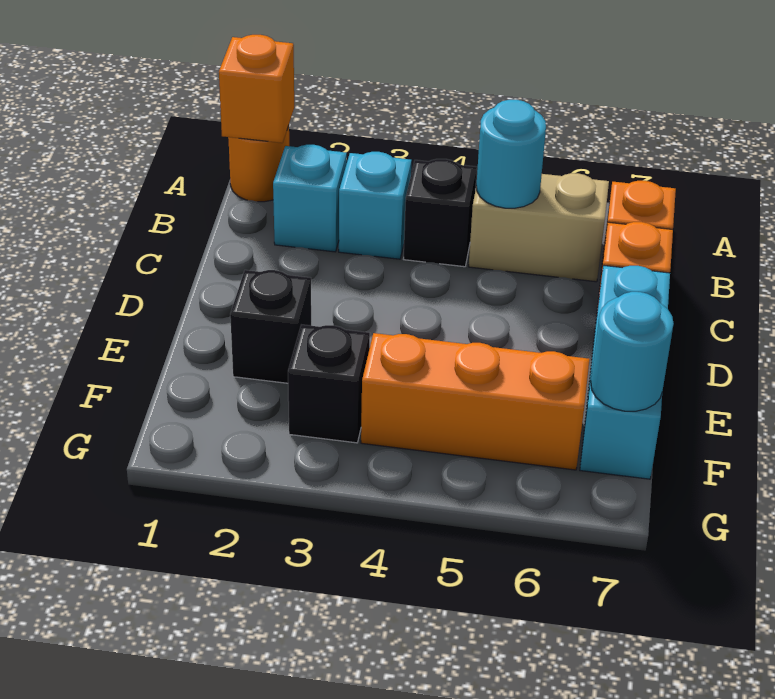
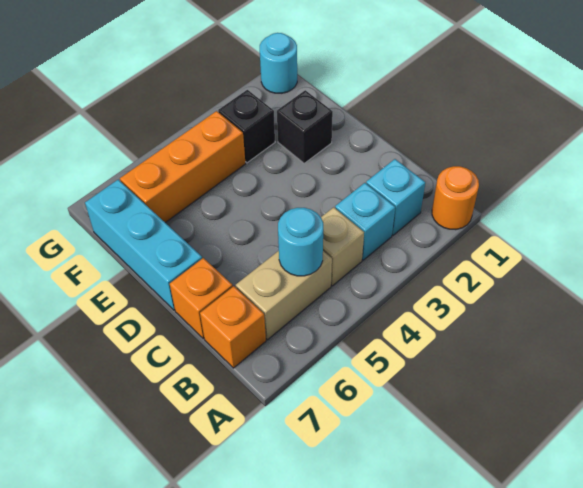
orange brick A1 level 2 -> none
black brick B4 level 1 -> tan brick B4 level 1
cyan round brick F7 level 2 -> cyan round brick G1 level 1

